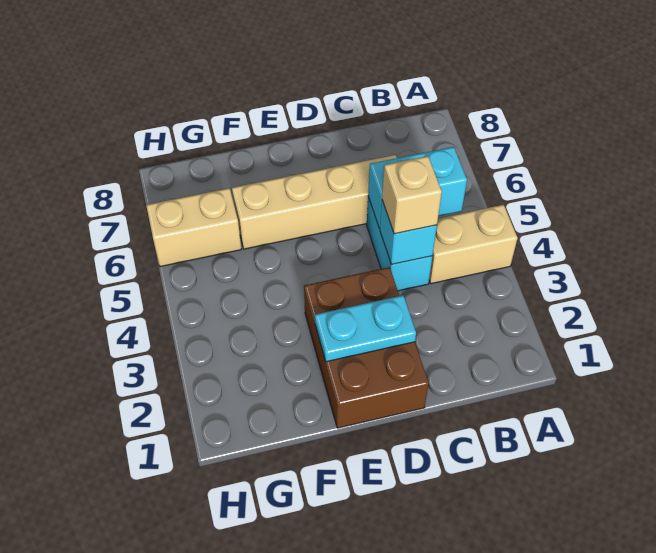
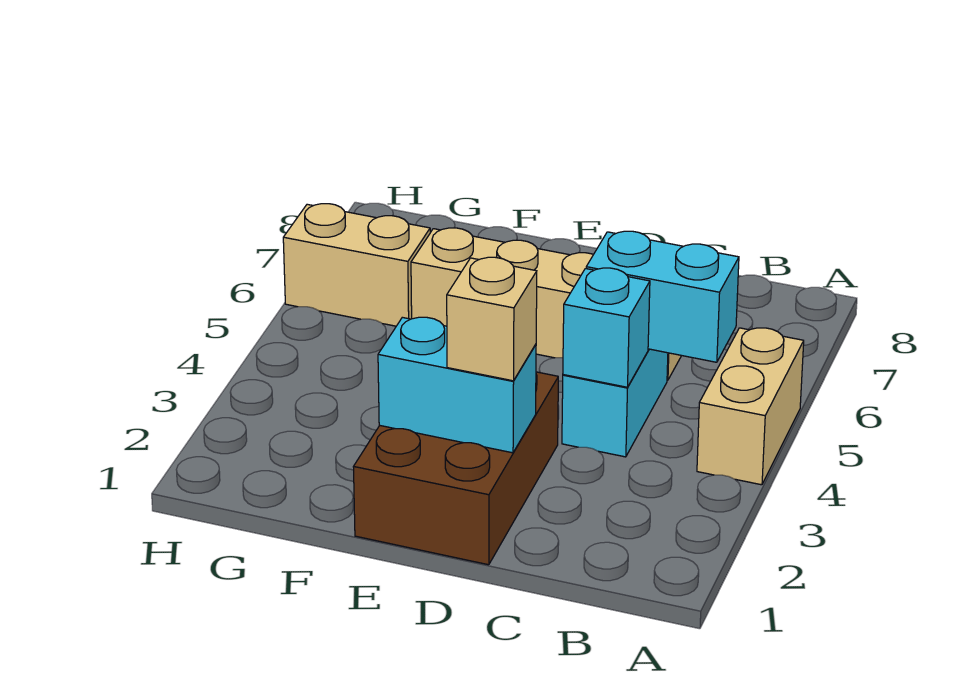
tan brick A4:B4 level 1 -> tan brick A4:A5 level 1
tan brick C4 level 3 -> tan brick D2 level 3
cyan plate D2:E2 level 2 -> cyan brick D2:E2 level 2

